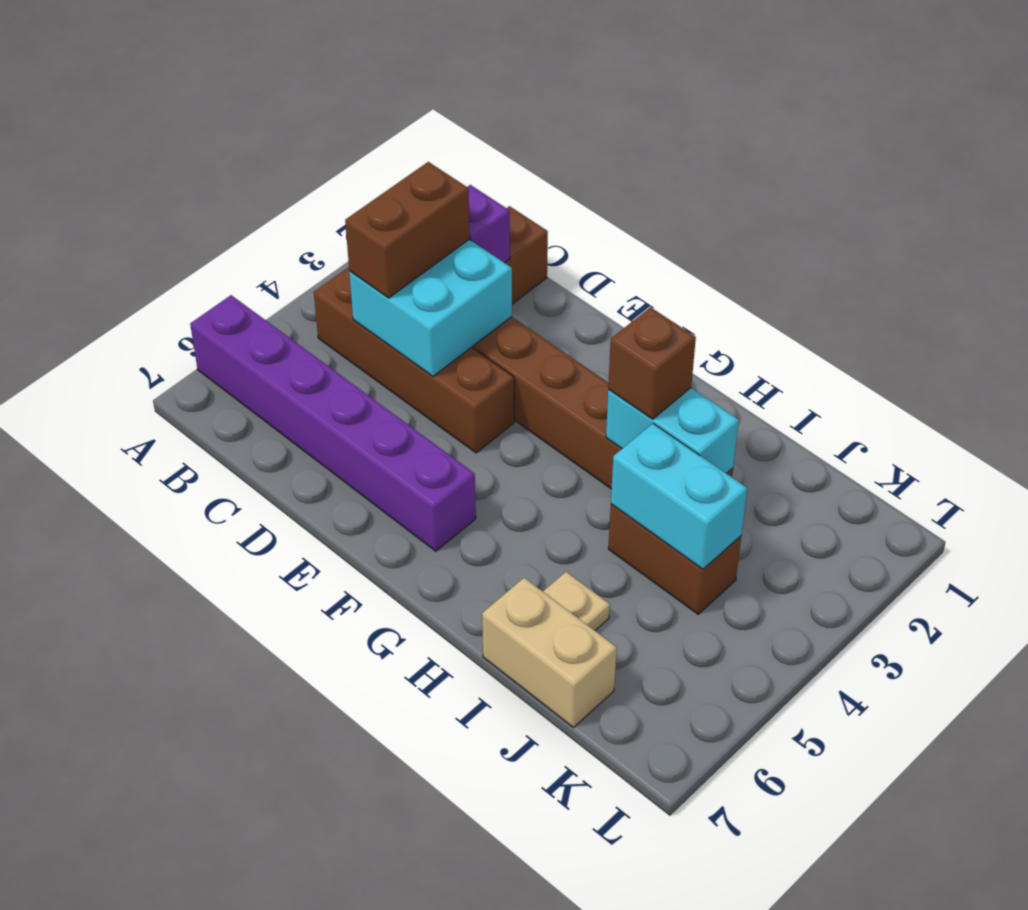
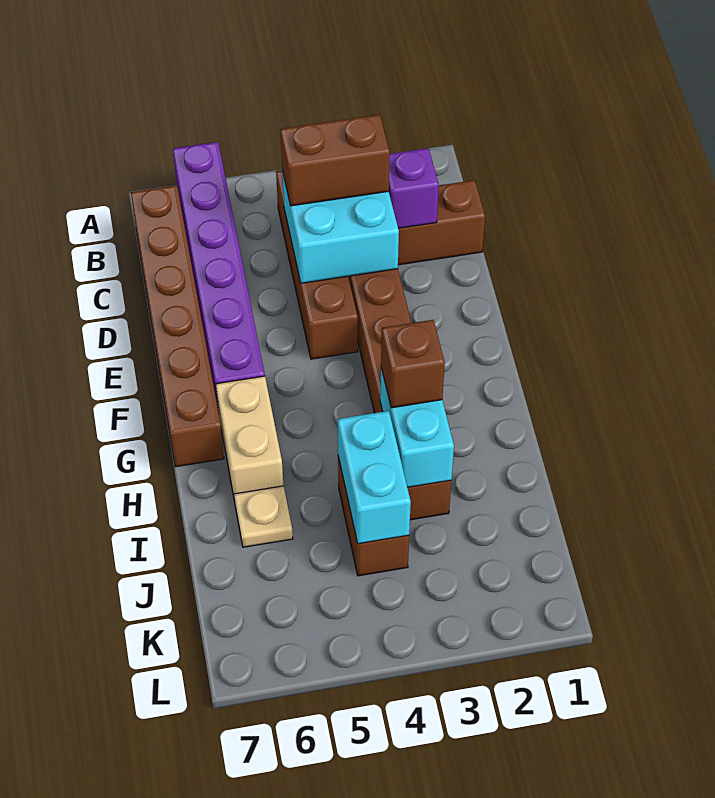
none -> brown brick B7:G7 level 1
tan brick I7:J7 level 1 -> tan brick G6:H6 level 1

